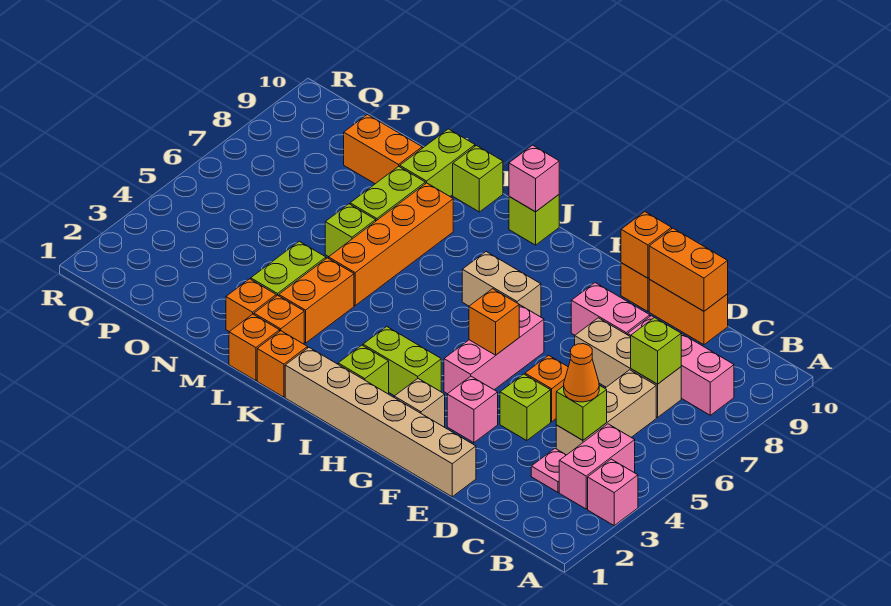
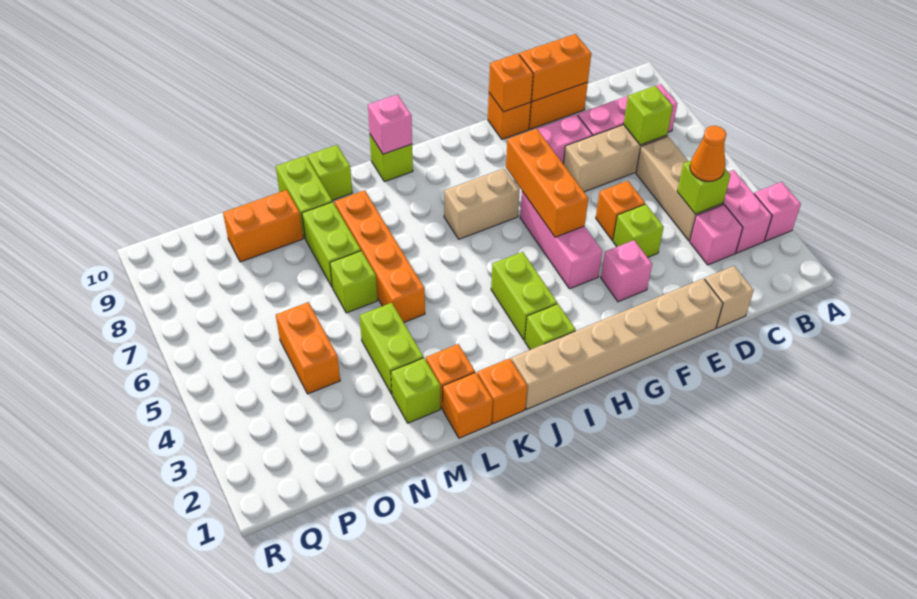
pink plate C3 level 1 -> pink brick C3 level 1
tan brick G2 level 1 -> tan brick D1 level 1
orange brick G5 level 2 -> orange brick G5:G7 level 2
lime brick H3:I3 level 1 -> lime brick I3:I4 level 1
orange brick L3:L4 level 1 -> orange brick O4:O5 level 1
orange brick M2 level 1 -> lime brick M2 level 1

